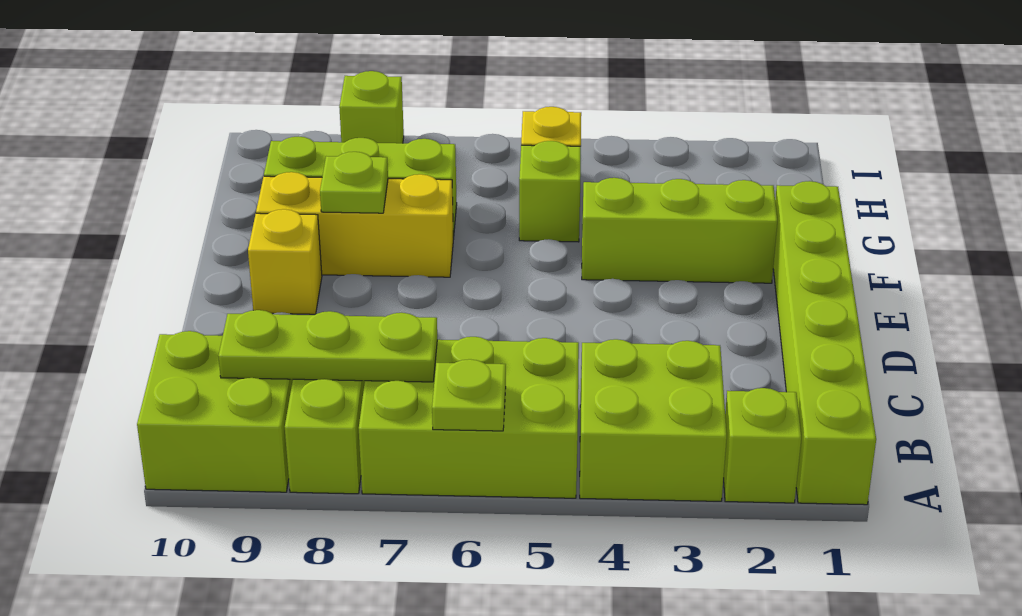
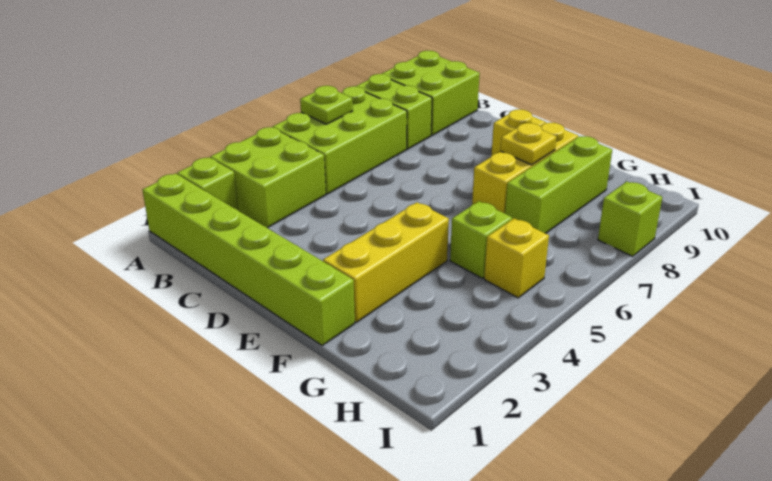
lime plate B7:B9 level 2 -> none
lime brick F2:F4 level 1 -> yellow brick F2:F4 level 1
lime plate F8 level 2 -> yellow plate F8 level 2

